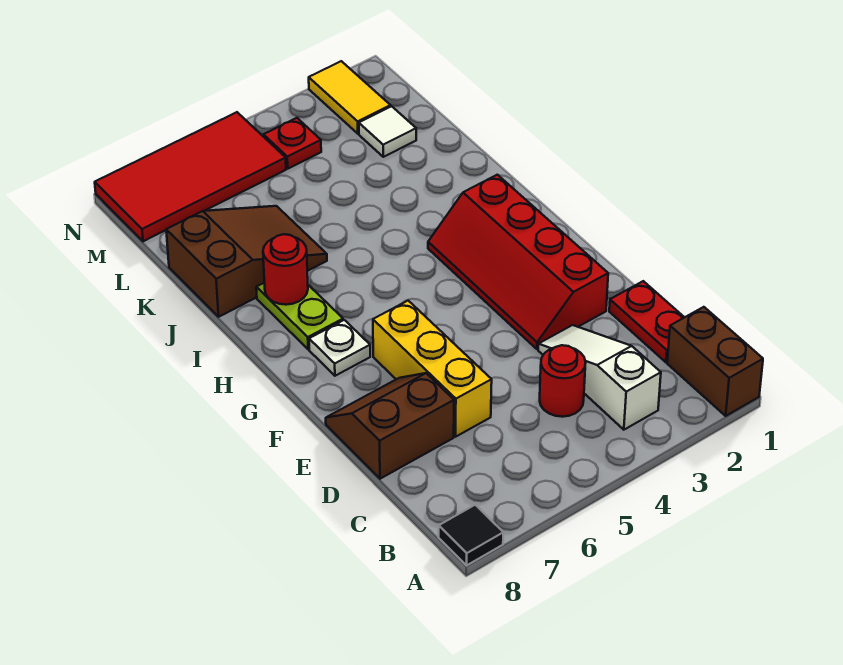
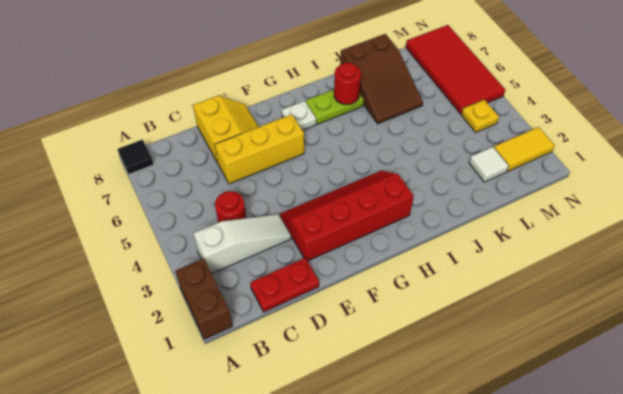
brown brick A1:B1 level 1 -> brown brick A1:A2 level 1
brown slope D7:E8 level 1 top D -> yellow slope D7:E8 level 1 top D
red plate M4 level 1 -> yellow plate M4 level 1

